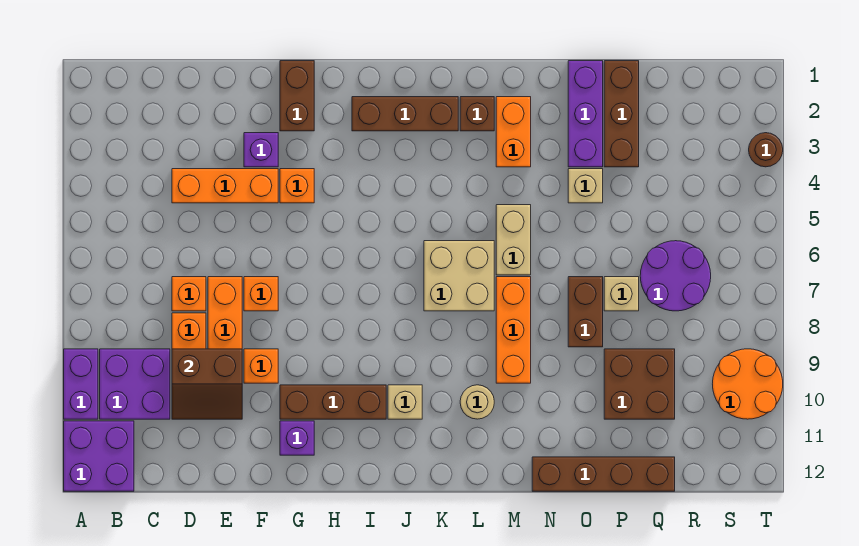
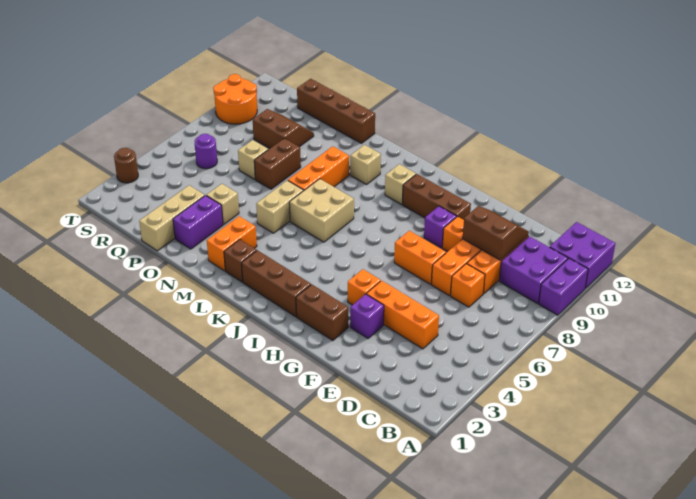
orange brick F7 level 1 -> orange brick F7:G7 level 1
brown brick G1:G2 level 1 -> brown brick G2:H2 level 1
purple brick G11 level 1 -> purple brick G9 level 1
tan round brick L10 level 1 -> tan brick L10 level 1
purple brick O1:O3 level 1 -> purple brick O2:O3 level 1
brown brick P1:P3 level 1 -> tan brick P1:P3 level 1
brown brick P9:Q10 level 1 -> brown slope P9:Q10 level 1 top 9
purple round brick Q6:R7 level 1 -> purple round brick R6 level 1

